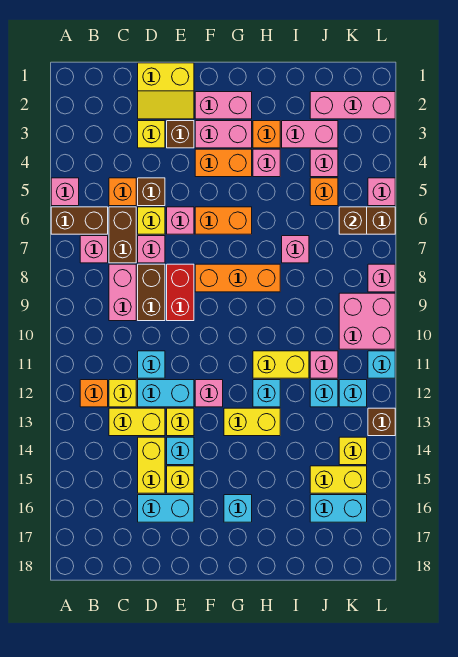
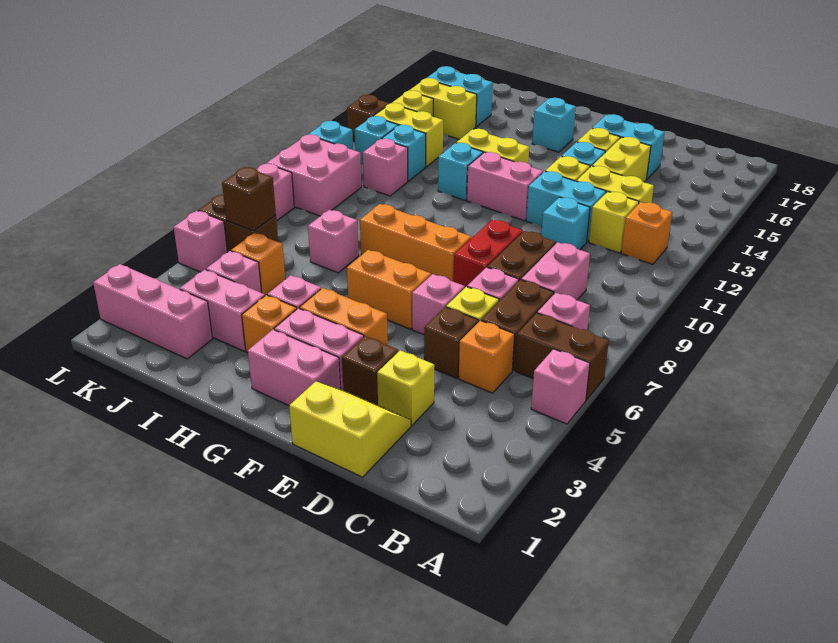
pink brick F12 level 1 -> pink brick F12:G12 level 1
yellow brick H11:I11 level 1 -> yellow brick J13:K13 level 1

